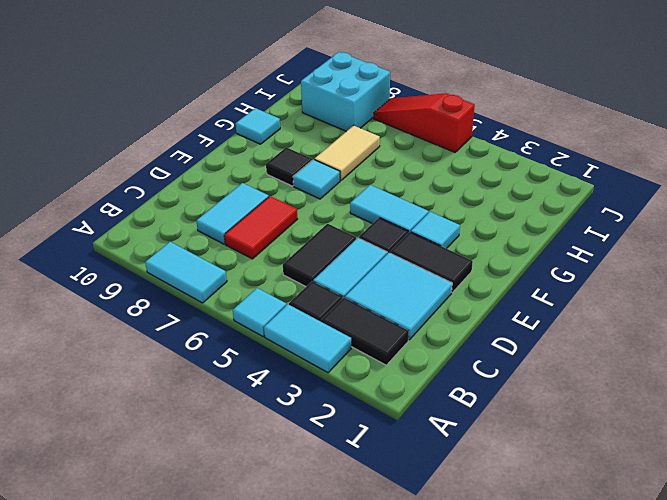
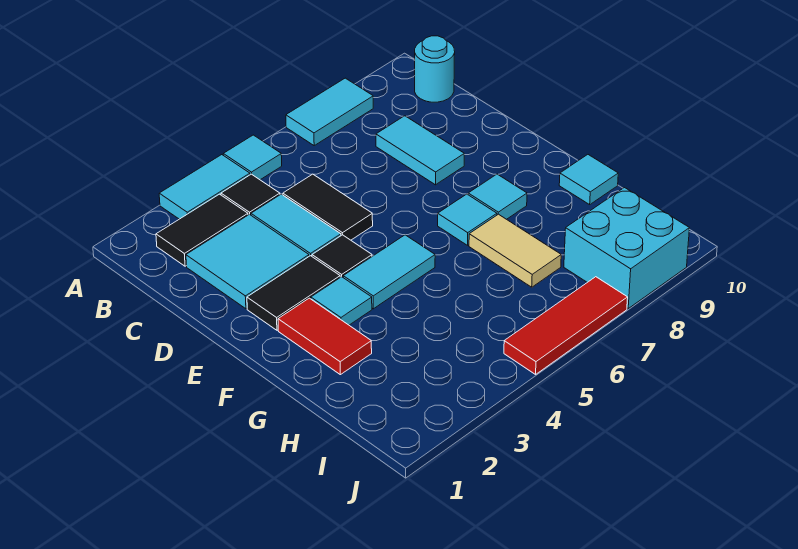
none -> cyan round brick B10 level 1
red tile C7:D7 level 1 -> red tile F2:G2 level 1
black tile F8 level 1 -> cyan tile F8 level 1
red slope J5:J7 level 1 top 5 -> red tile J5:J7 level 1

